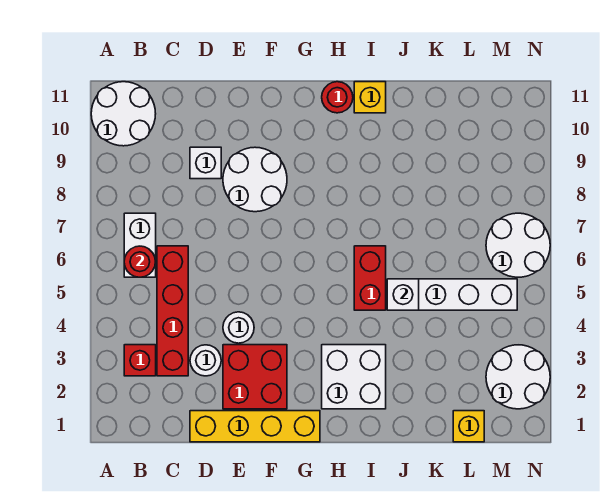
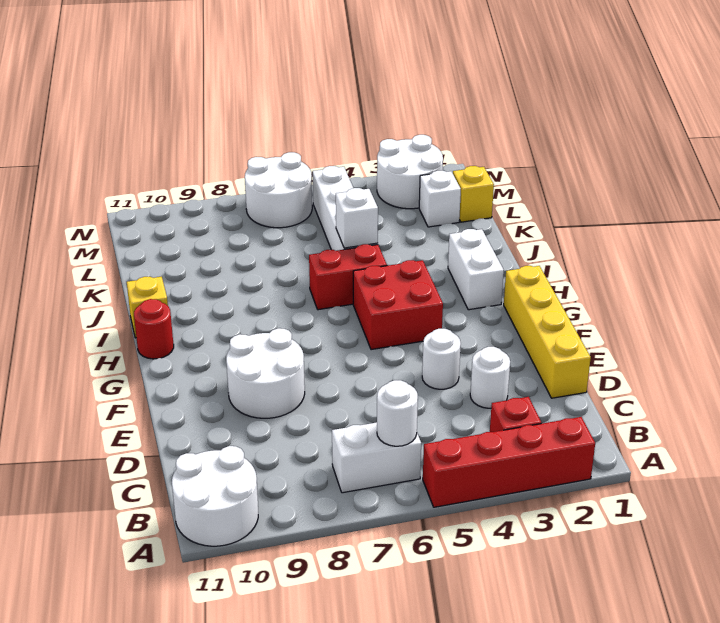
red round brick B6 level 2 -> white round brick B6 level 2
red brick C3:C6 level 1 -> red brick A2:A5 level 1
white brick D9 level 1 -> white brick L2 level 1
red brick E2:F3 level 1 -> red brick G4:H5 level 1
white brick H2:I3 level 1 -> white brick H2:I2 level 1

